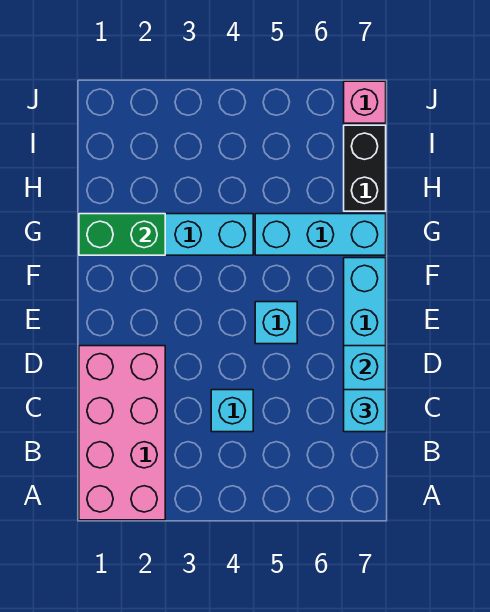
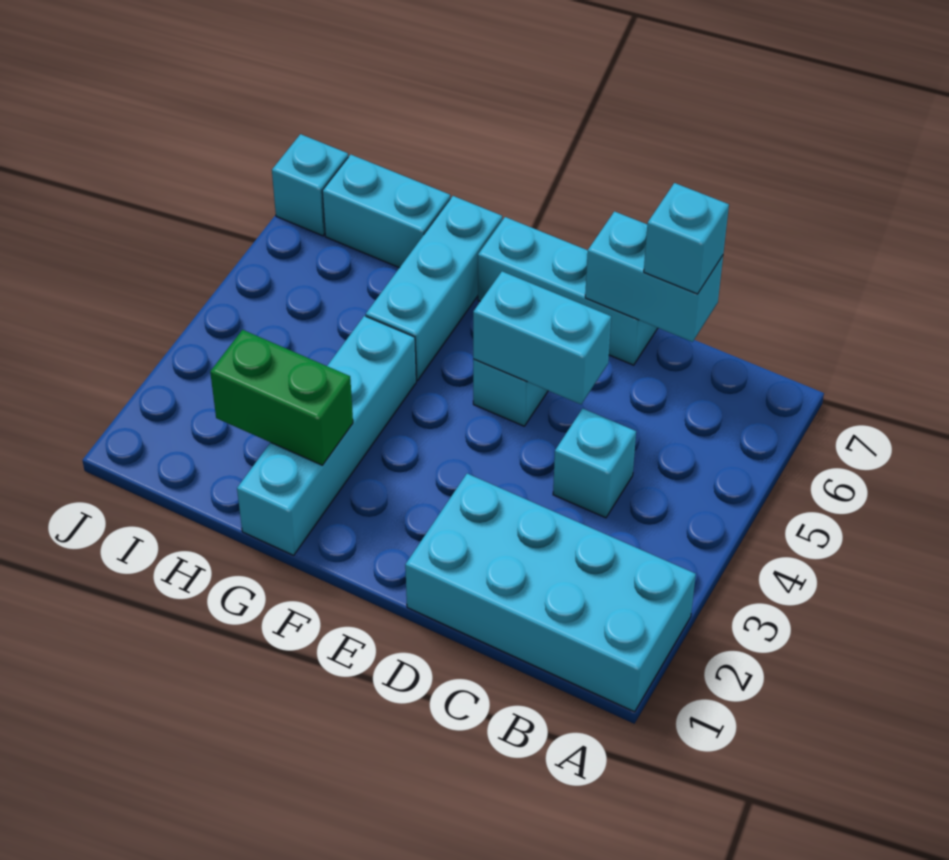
pink brick A1:D2 level 1 -> cyan brick A1:D2 level 1
none -> cyan brick D5:E5 level 2
green brick G1:G2 level 2 -> green brick G2:H2 level 2
black brick H7:I7 level 1 -> cyan brick H7:I7 level 1
pink brick J7 level 1 -> cyan brick J7 level 1

